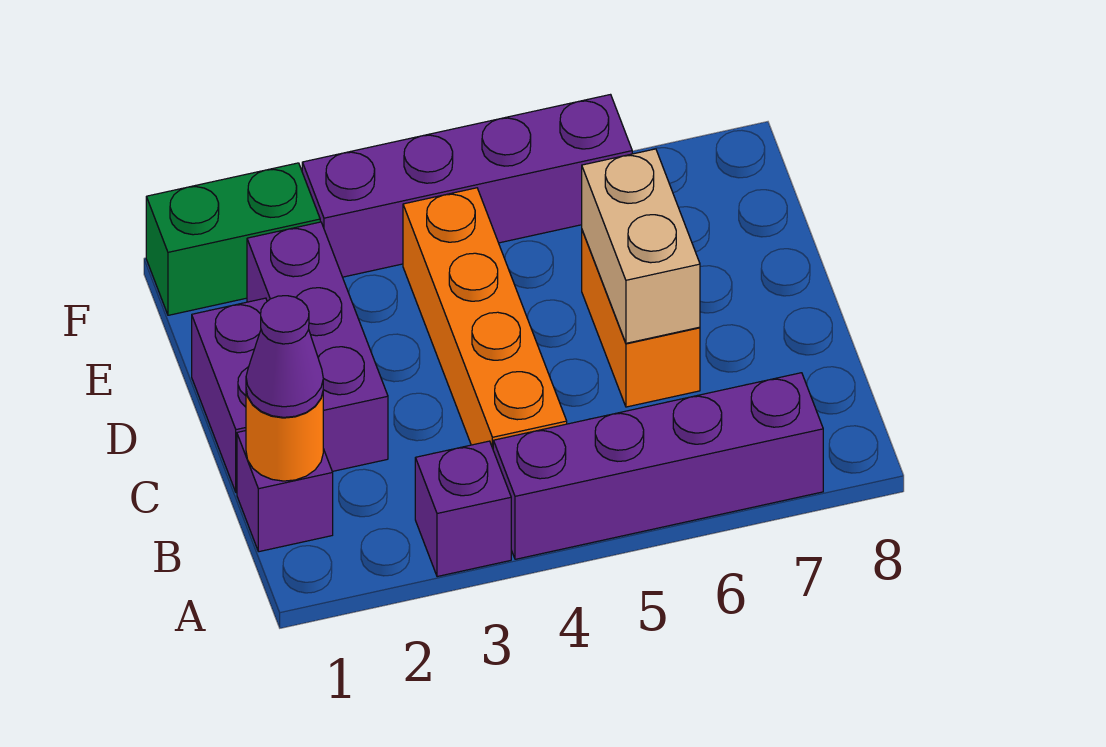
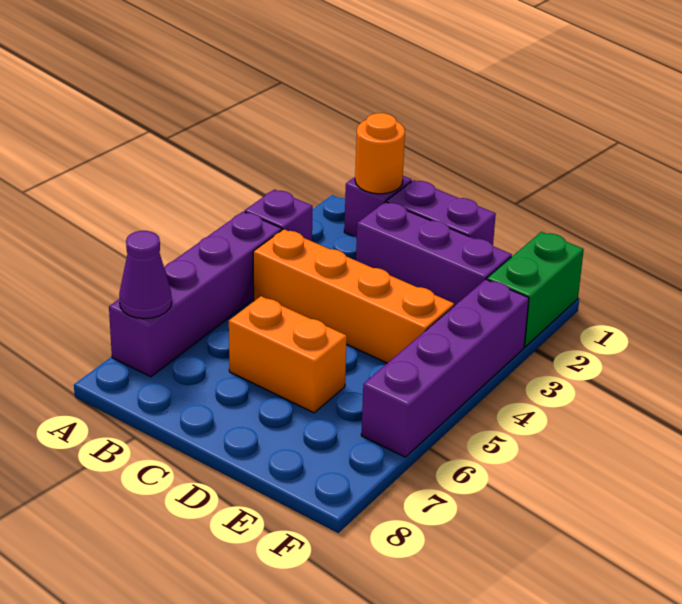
purple cone B1 level 3 -> purple cone A7 level 2
tan brick C6:D6 level 2 -> none

